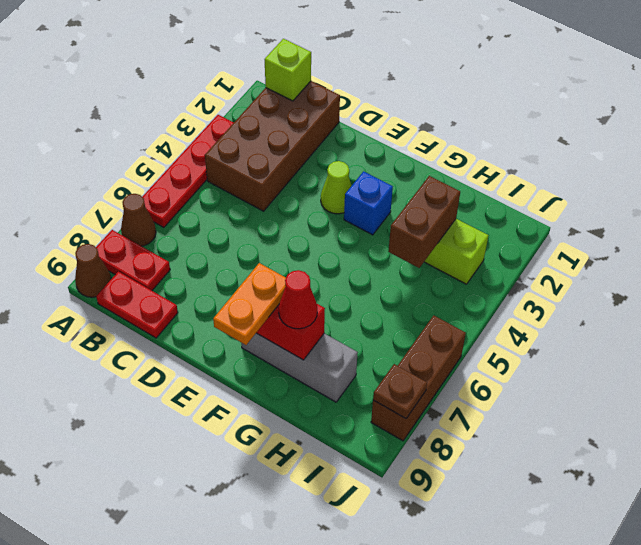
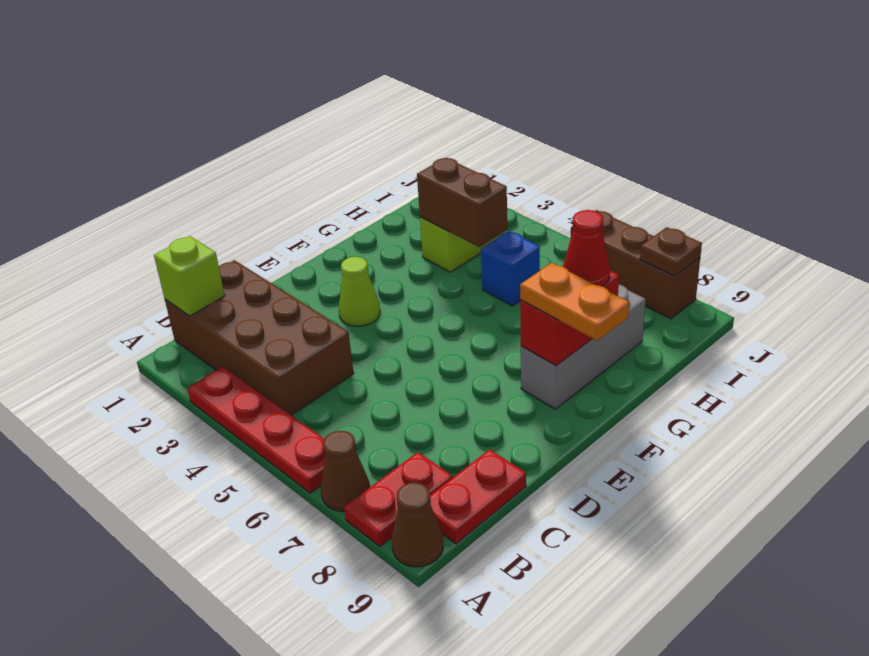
blue brick F3 level 1 -> blue brick H5 level 1

